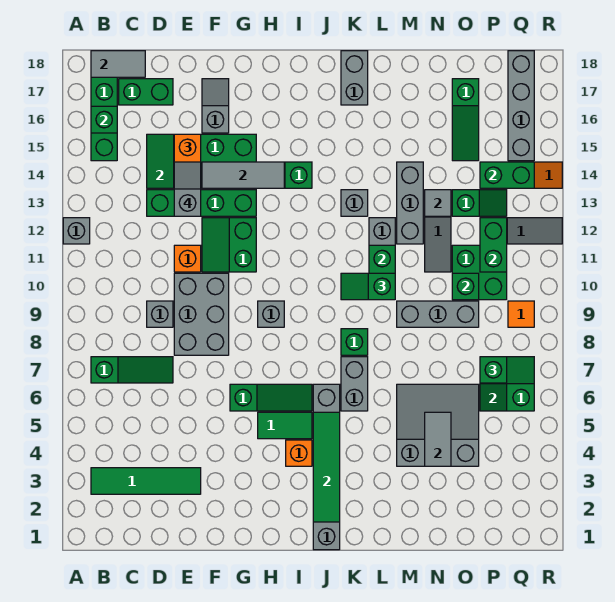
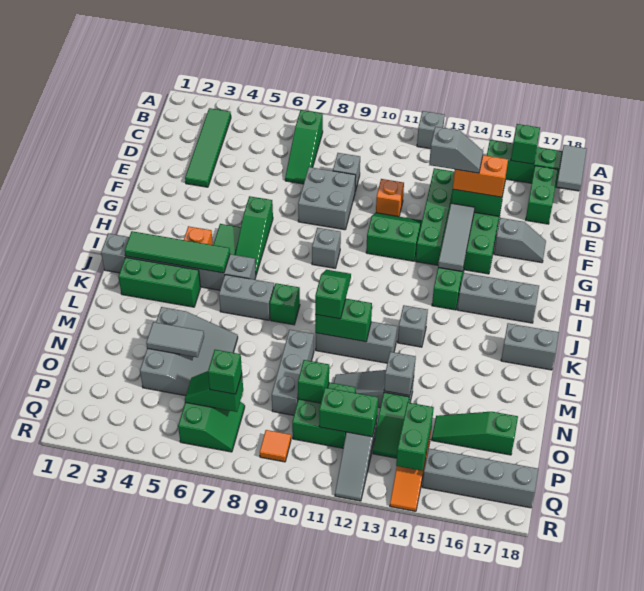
grey brick E8:F10 level 1 -> grey brick E8:F9 level 1
none -> green brick K2:K4 level 1
grey brick M12:M14 level 1 -> grey brick I15:I17 level 1
grey tile N13 level 2 -> grey brick N13 level 2

